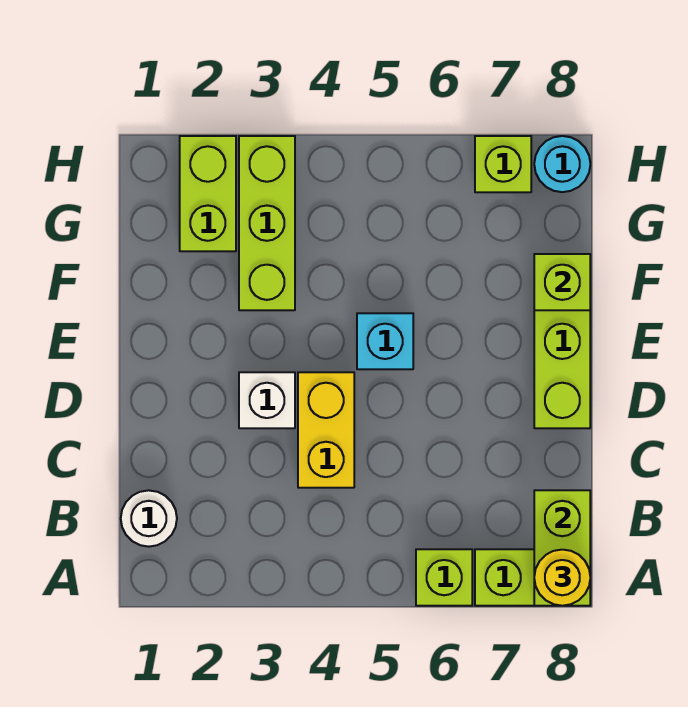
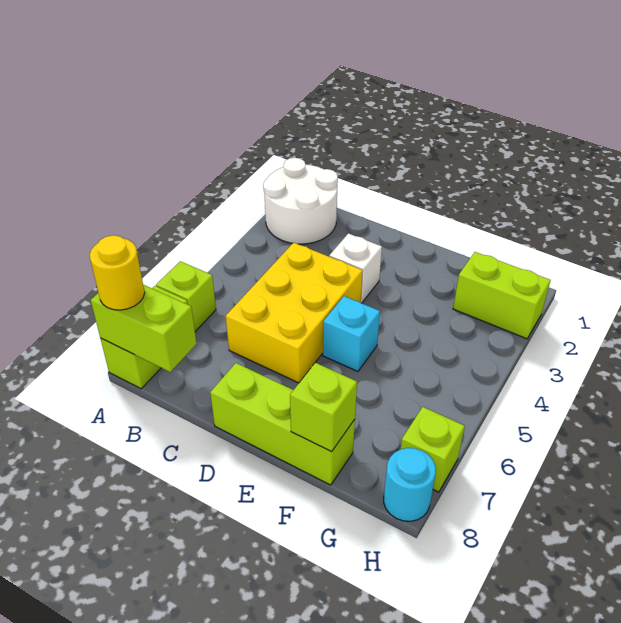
white round brick B1 level 1 -> white round brick A1:B2 level 1
yellow brick C4:D4 level 1 -> yellow brick C4:D6 level 1
lime brick F3:H3 level 1 -> none

